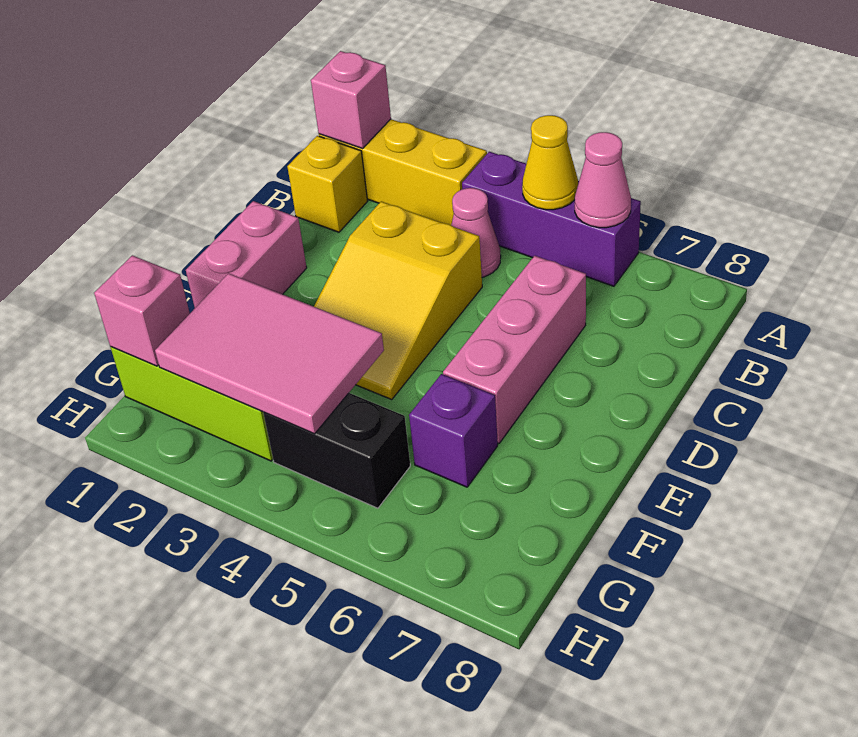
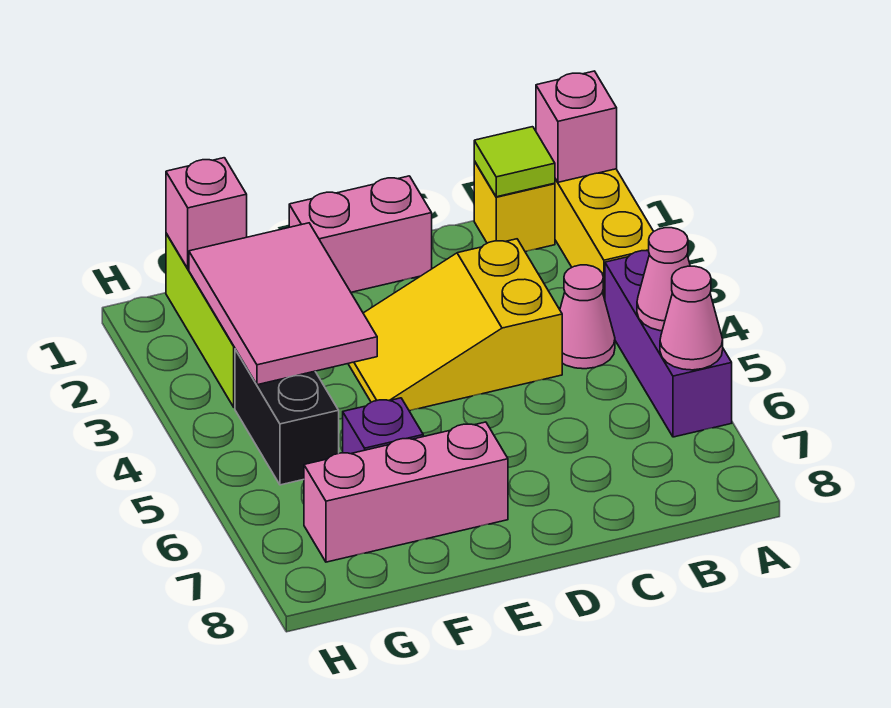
yellow cone A5 level 2 -> pink cone A5 level 2
none -> lime tile B1 level 2
pink brick C6:E6 level 1 -> pink brick E7:G7 level 1

